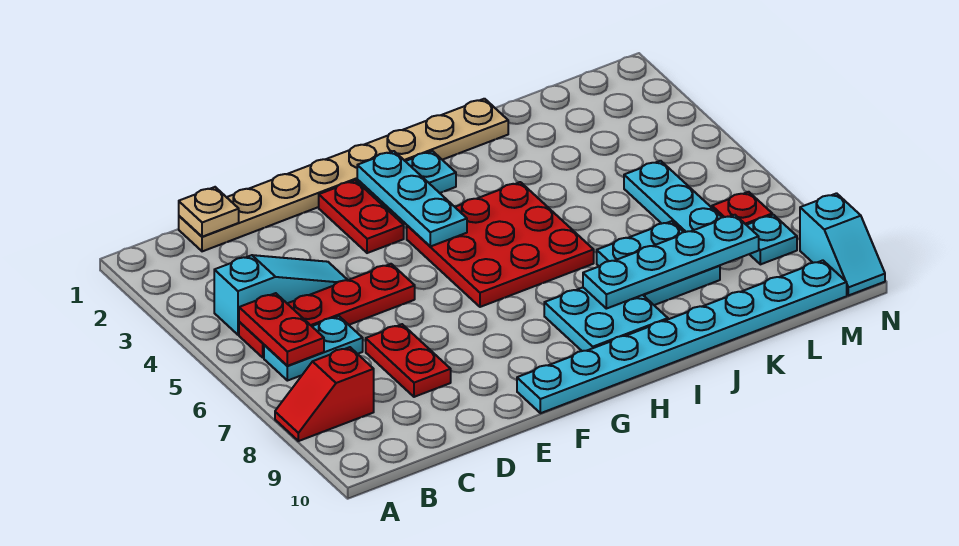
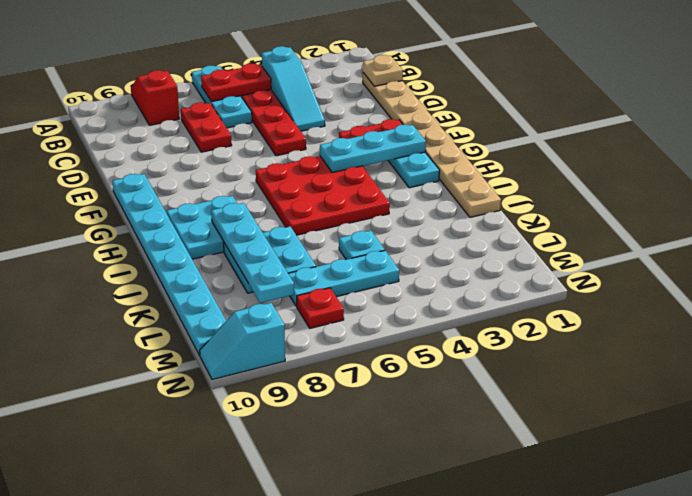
cyan plate B6:C6 level 1 -> cyan plate A6:C6 level 1
red plate D7:D8 level 1 -> red plate C7:D7 level 1
cyan plate M8 level 1 -> cyan plate K5 level 1

